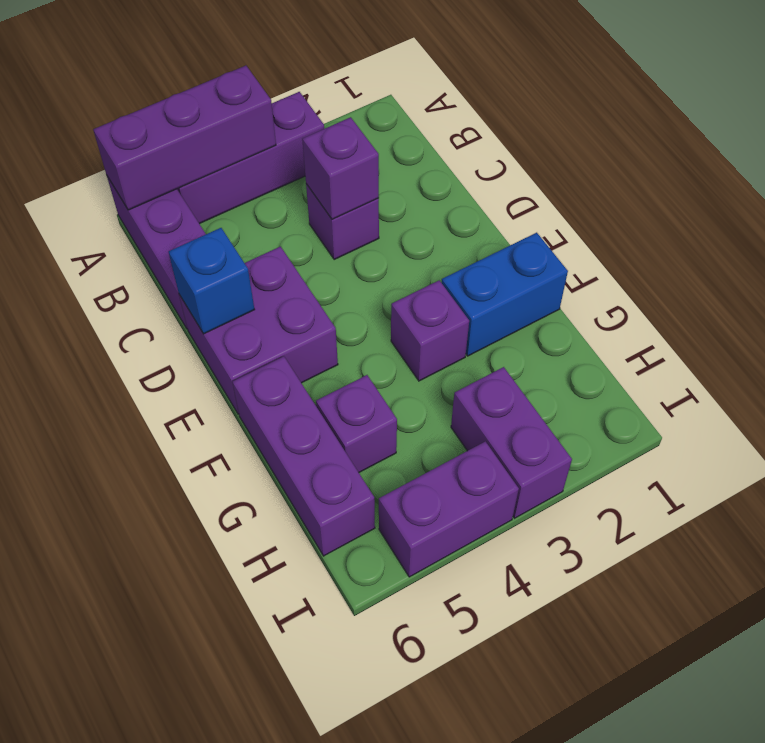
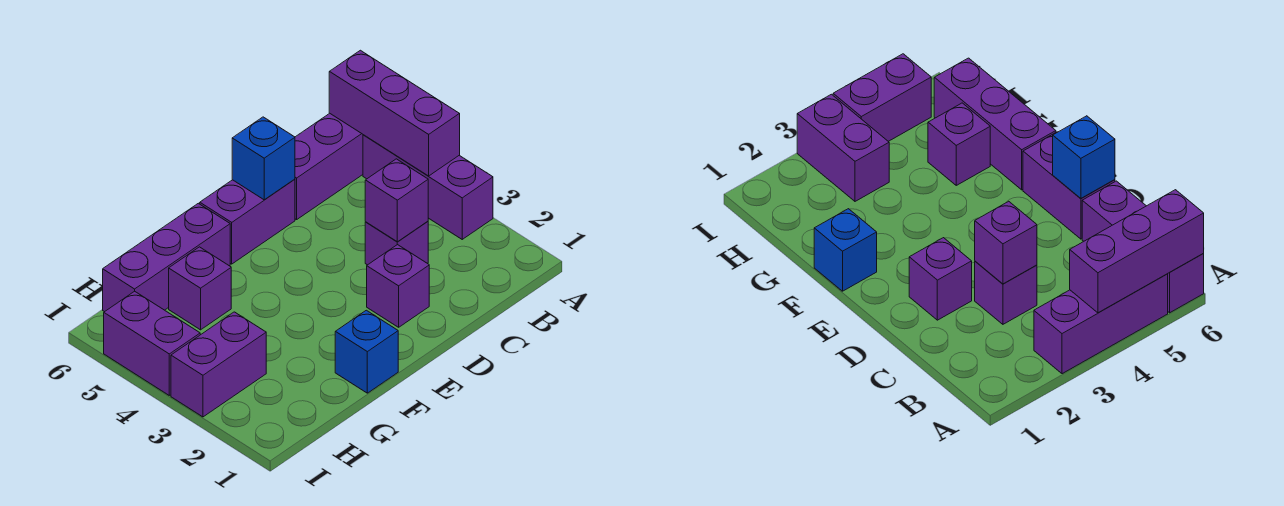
purple brick D5:E6 level 1 -> purple brick D6:E6 level 1
blue brick F1:F2 level 1 -> blue brick F1 level 1
purple brick F3 level 1 -> purple brick D2 level 1

